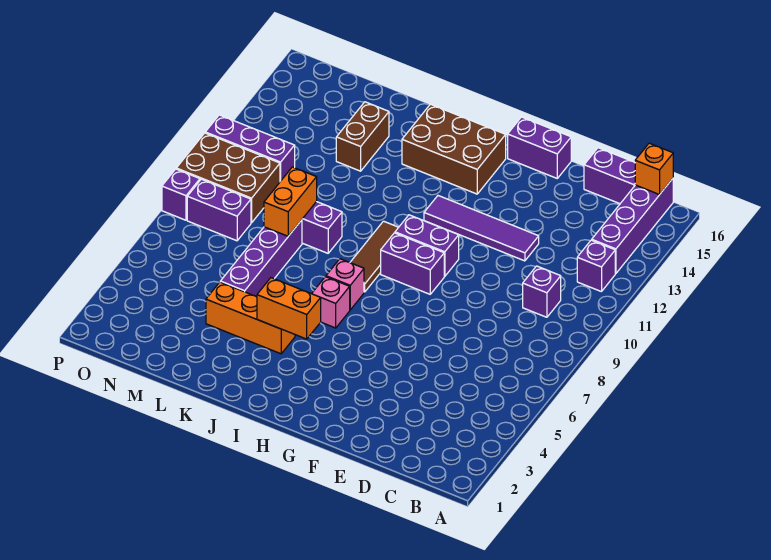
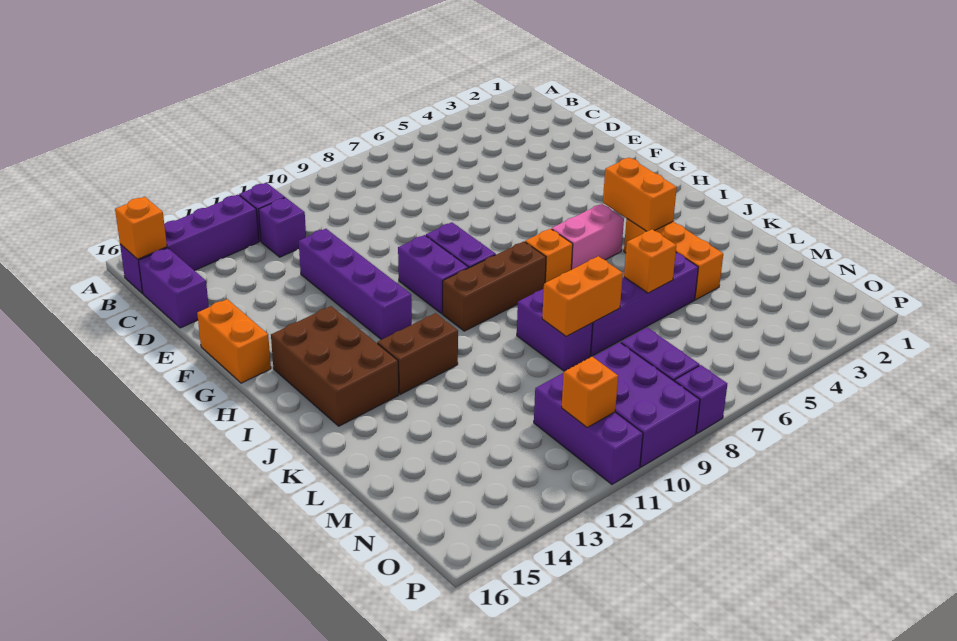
purple brick C10 level 1 -> purple brick C12 level 1
purple tile E12:H12 level 1 -> purple brick E12:H12 level 1
purple brick F16:G16 level 1 -> orange brick F16:G16 level 1
pink brick I6 level 1 -> pink brick I5:I6 level 1
pink brick I7 level 1 -> orange brick I7 level 1
brown tile I8:I10 level 1 -> brown brick I8:I10 level 1
none -> orange brick L6 level 2
brown brick L13:L14 level 1 -> brown brick J12:J13 level 1
brown brick N9:P10 level 1 -> purple brick N9:P10 level 1
none -> orange brick O11 level 2

